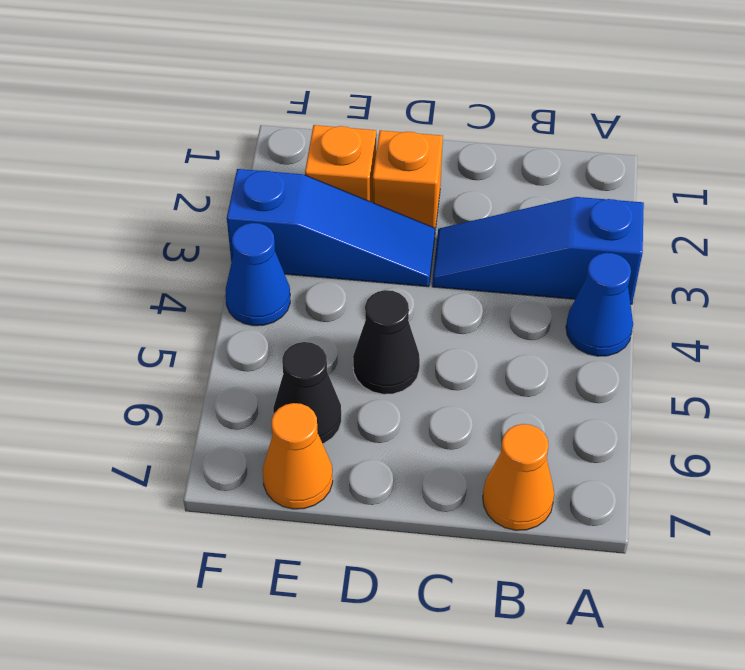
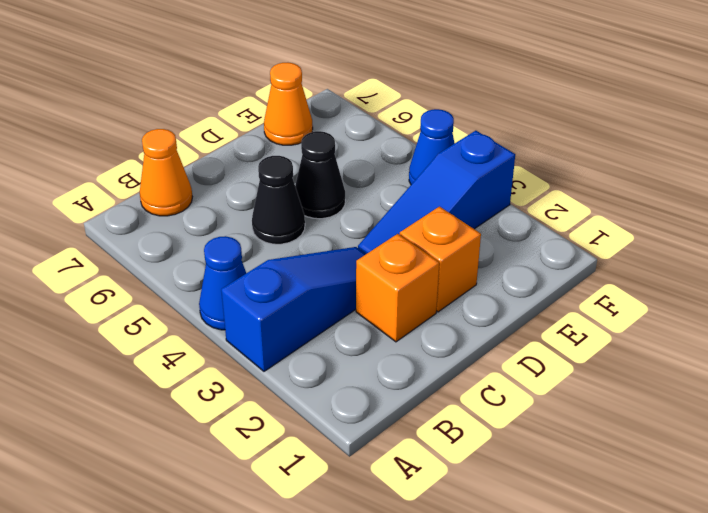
orange brick E2 level 1 -> orange brick C2 level 1
black cone E6 level 1 -> black cone C5 level 1

